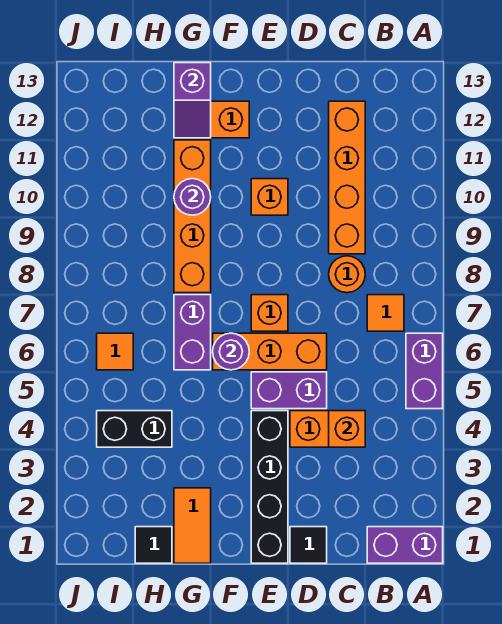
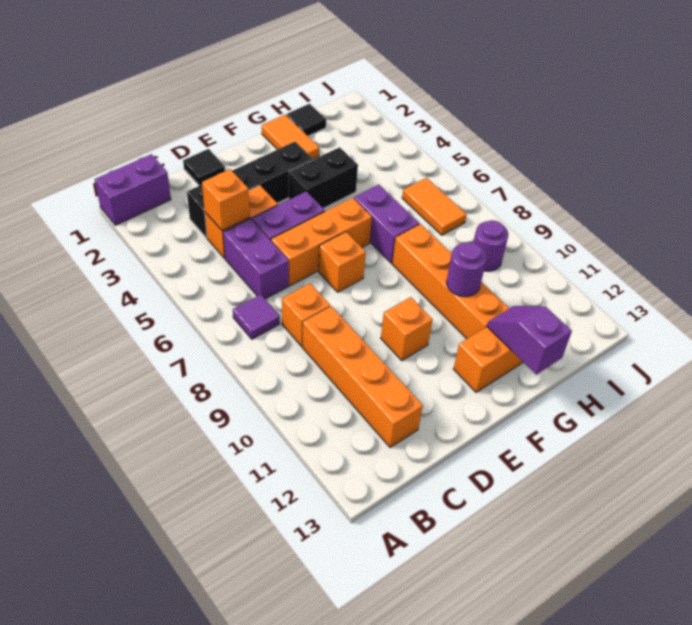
purple brick A5:A6 level 1 -> purple brick C5:C6 level 1
orange tile B7 level 1 -> purple tile B7 level 1
orange round brick C8 level 1 -> orange brick C8 level 1
black brick E1:E4 level 1 -> black brick C3:F3 level 1
purple round brick F6 level 2 -> purple round brick I9 level 1
black brick H4:I4 level 1 -> black brick F4:G4 level 1
orange tile I6 level 1 -> orange tile I6:I7 level 1

